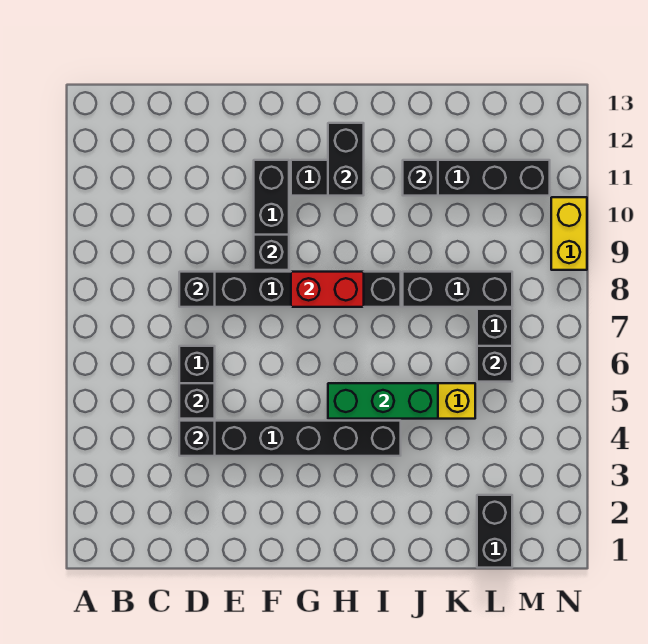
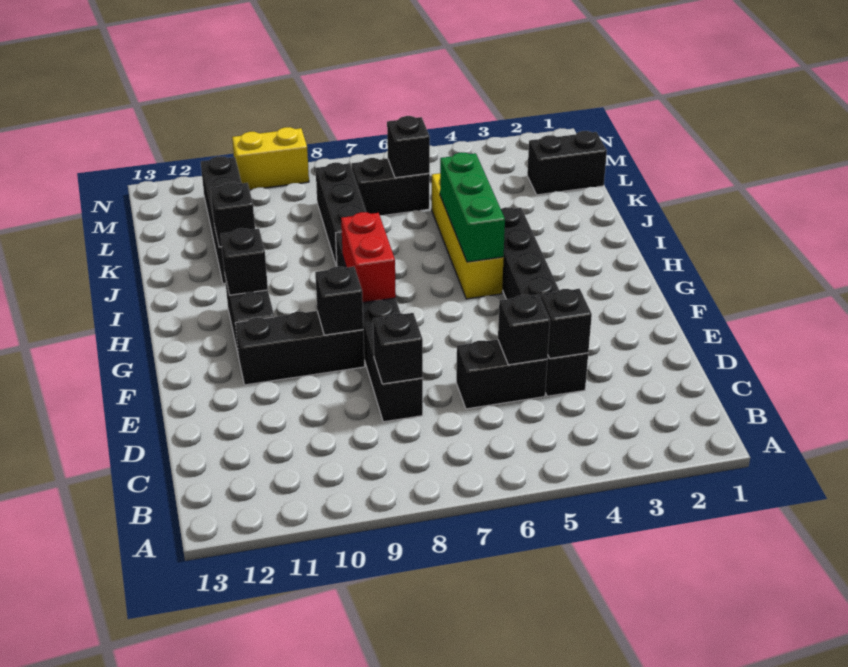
black brick H11:H12 level 2 -> black brick H11 level 2

